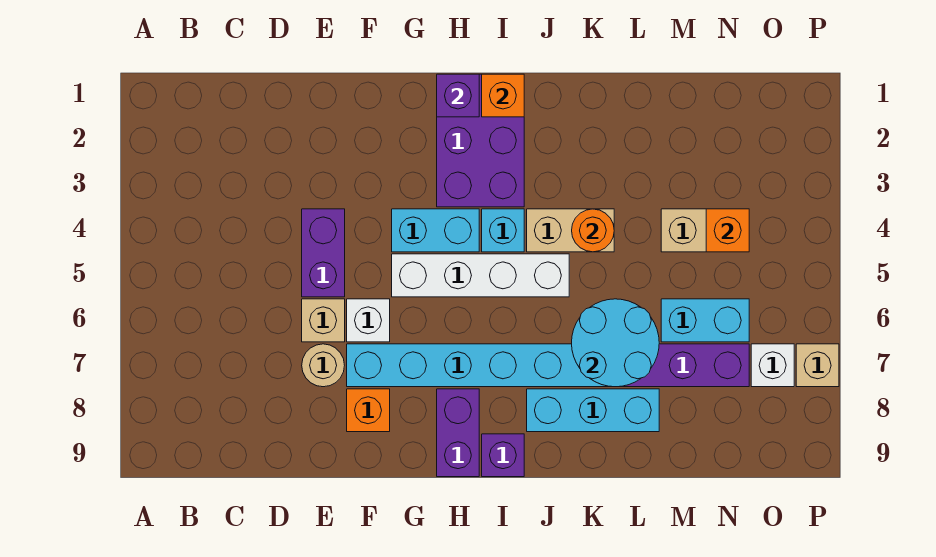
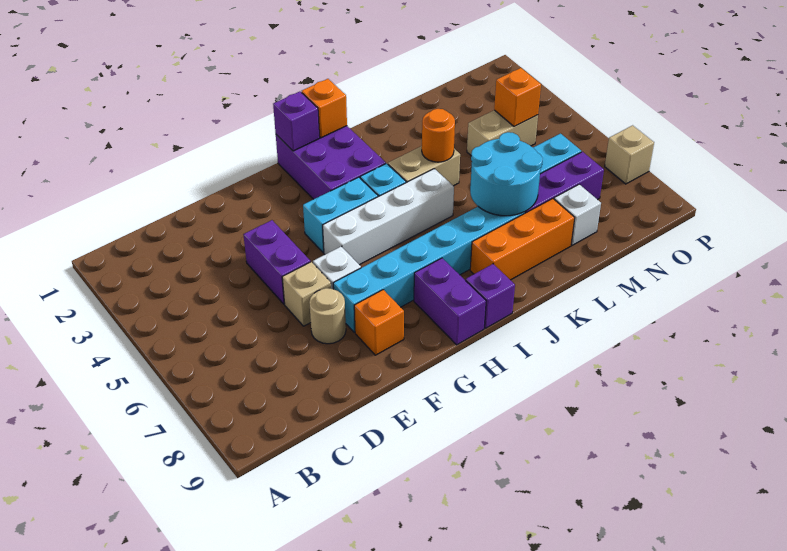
cyan brick J8:L8 level 1 -> orange brick J8:L8 level 1
white brick O7 level 1 -> white brick M8 level 1

